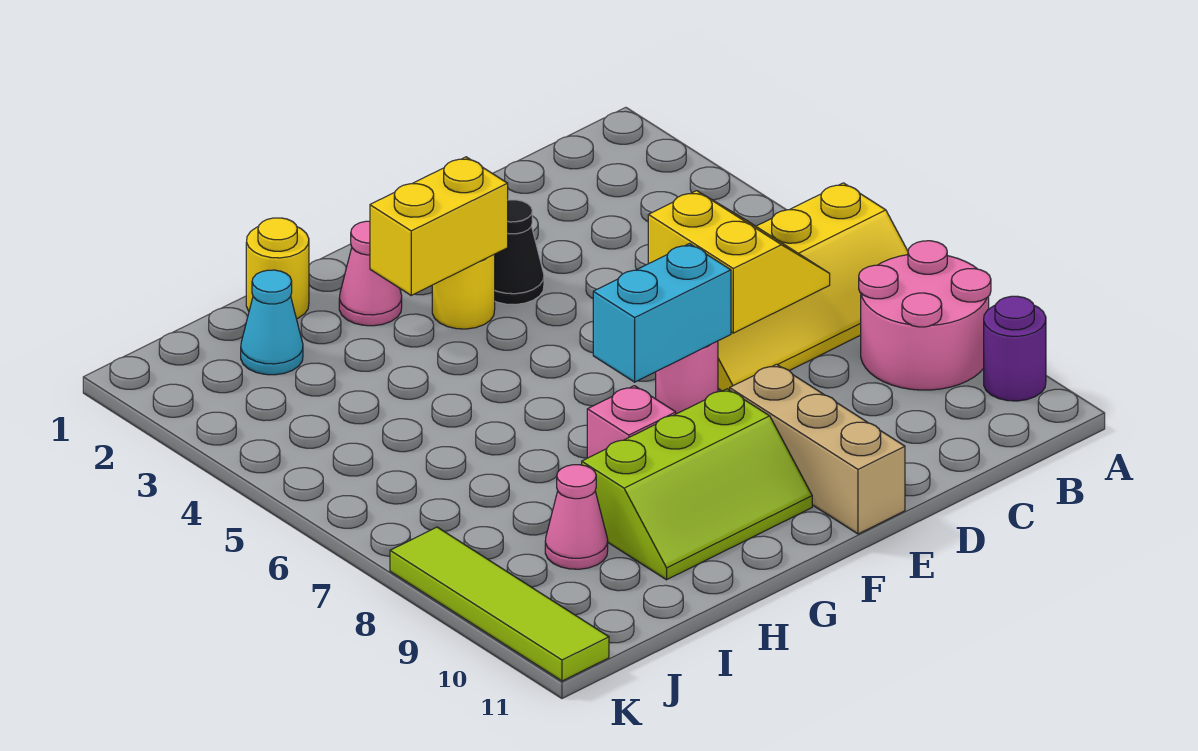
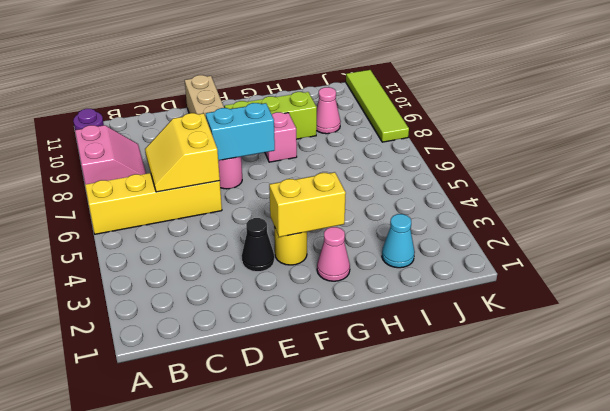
pink round brick A8:B9 level 1 -> pink slope A8:B9 level 1 top A
yellow round brick H1 level 1 -> none

